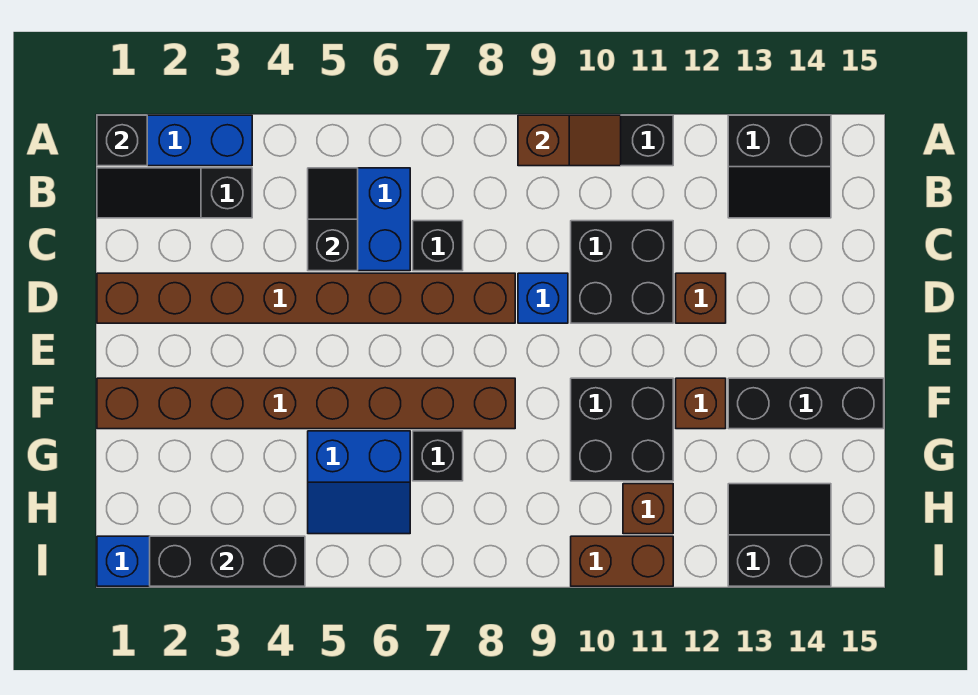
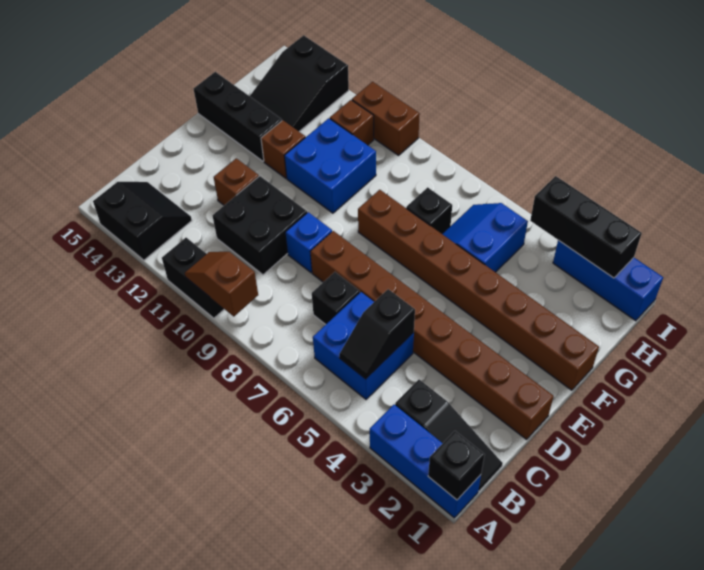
black brick F10:G11 level 1 -> blue brick F10:G11 level 1
blue slope G5:H6 level 1 top G -> blue slope G5:H6 level 1 top 5
black slope H13:I14 level 1 top I -> black slope G13:I14 level 1 top I

